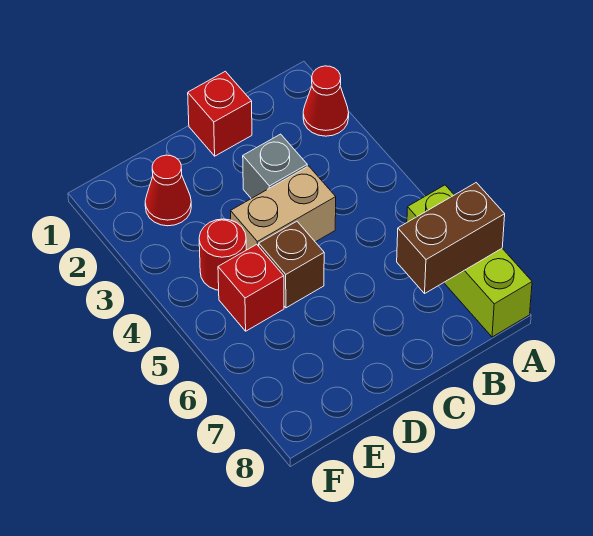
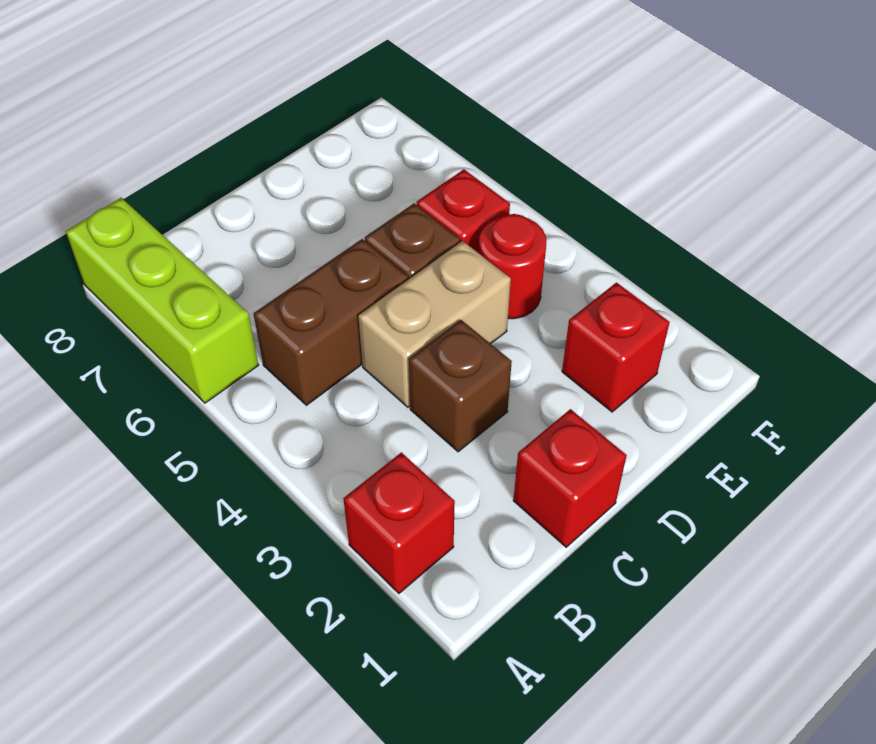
red cone A2 level 1 -> red brick A2 level 1
brown brick A7:B7 level 2 -> brown brick B5:C5 level 1
grey brick C3 level 1 -> brown brick C3 level 1
red cone E2 level 1 -> red brick E2 level 1

